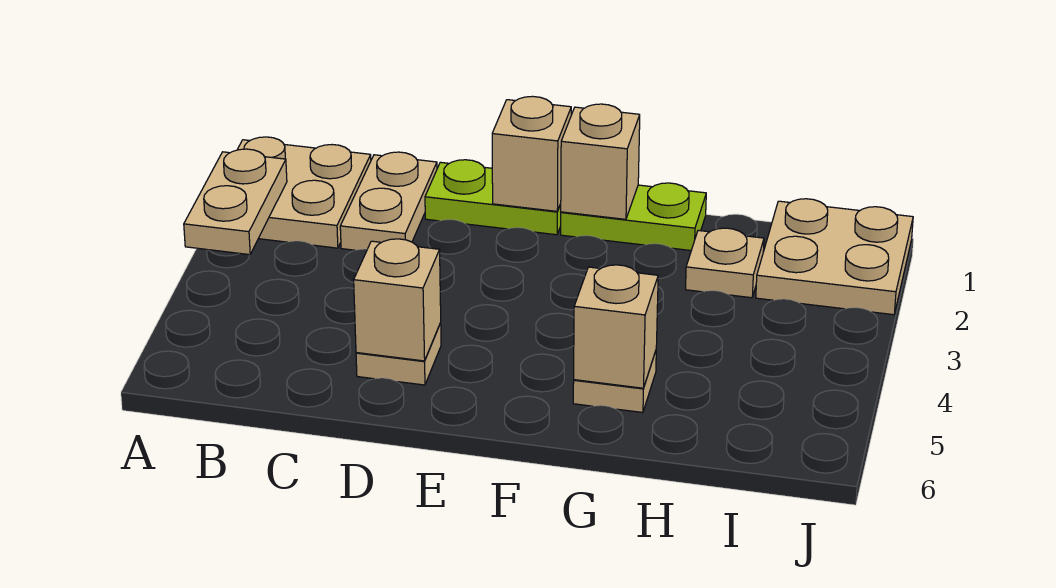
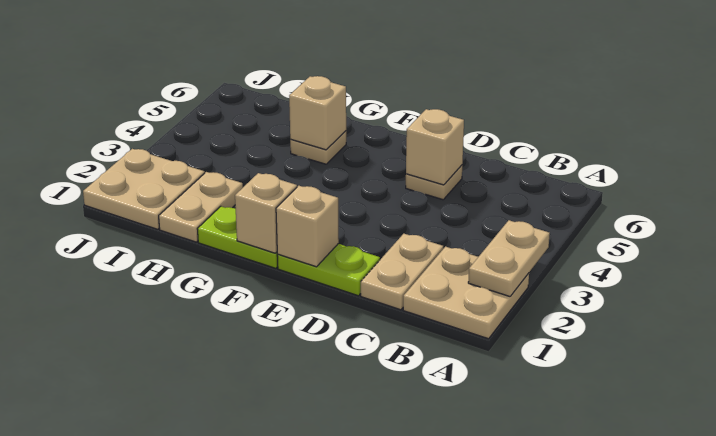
tan plate H2 level 1 -> tan plate H1:H2 level 1

